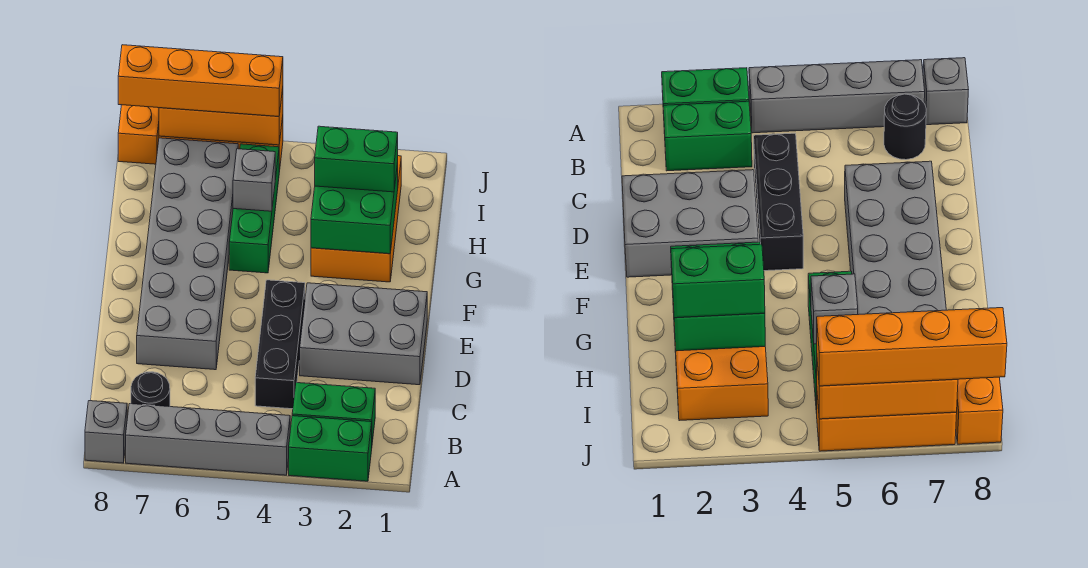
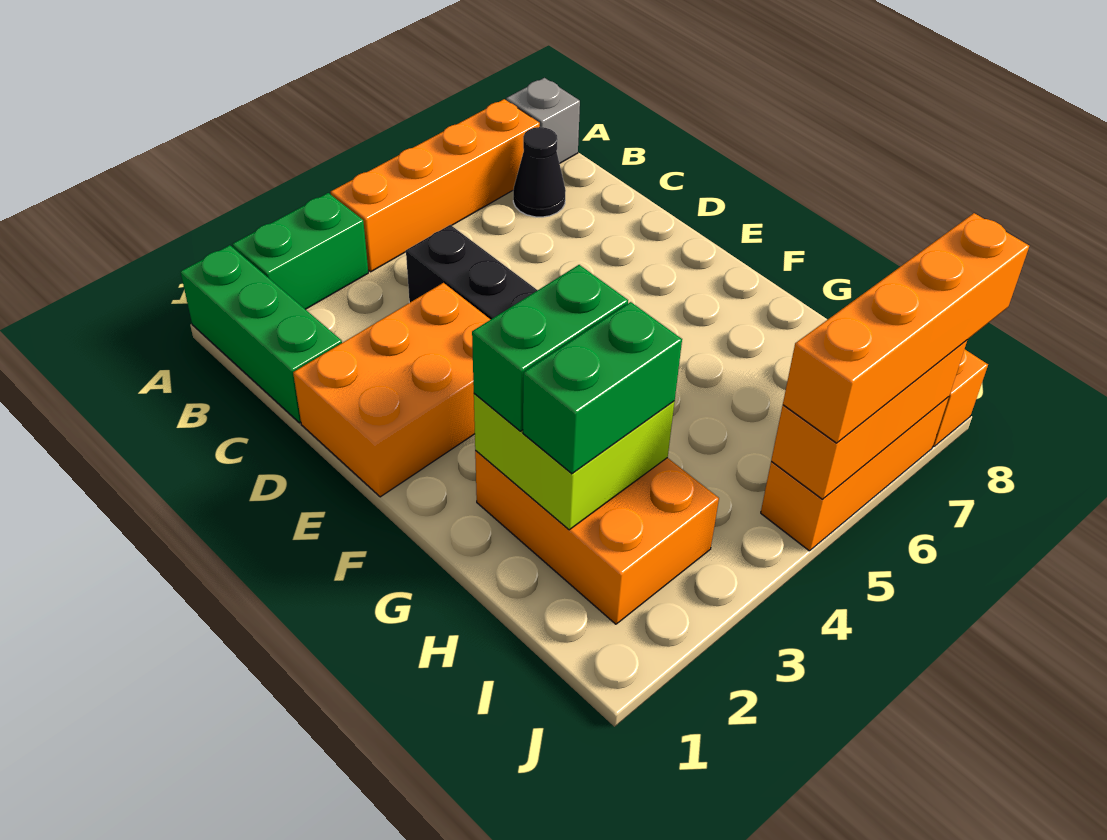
grey brick A4:A7 level 1 -> orange brick A4:A7 level 1
green brick B2:B3 level 1 -> green brick G2:G3 level 3
black round brick B7 level 1 -> black cone B7 level 1
grey brick D1:E3 level 1 -> orange brick D1:E3 level 1
grey brick D6:I7 level 1 -> none
green brick G2:H3 level 2 -> lime brick G2:H3 level 2
green brick G5:I5 level 1 -> green brick A1:C1 level 1
grey brick H5 level 2 -> none

